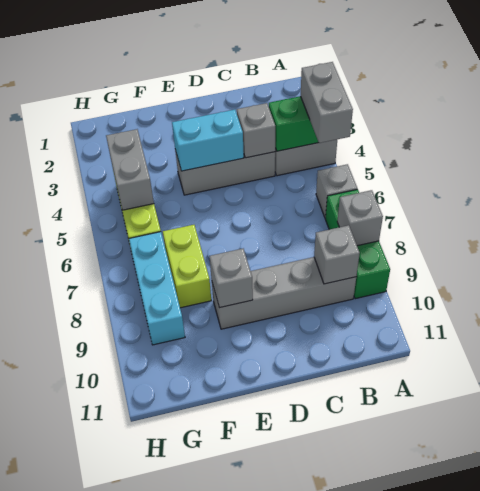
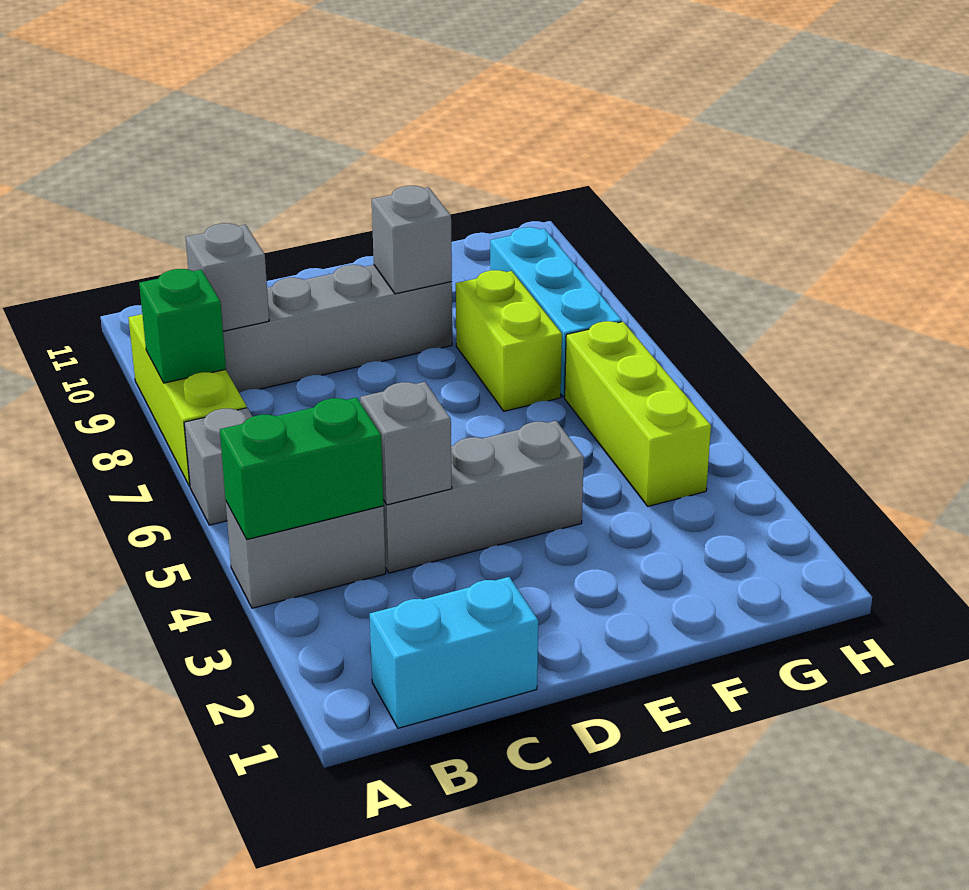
grey brick A4:A5 level 3 -> none
green brick A7:A9 level 1 -> lime brick A7:A9 level 1
grey brick A8 level 2 -> green brick A8 level 2
cyan brick D4:E4 level 2 -> cyan brick B1:C1 level 1
grey brick G4:G5 level 2 -> none

